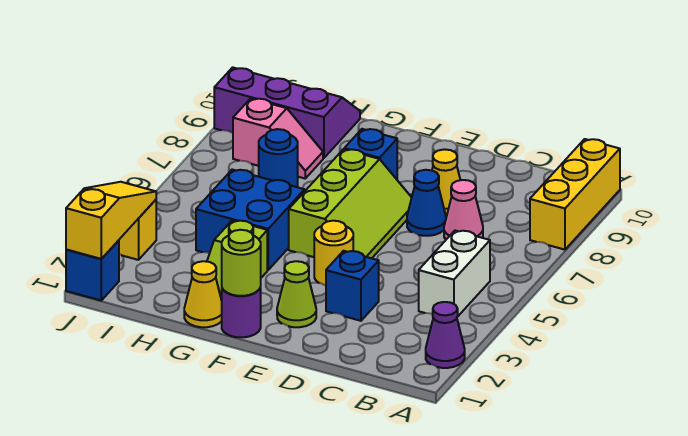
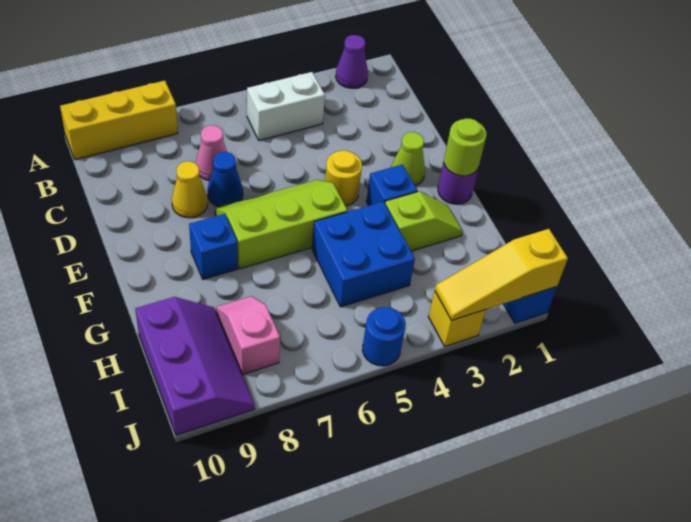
blue brick D3 level 1 -> blue brick F3 level 1
yellow cone G1 level 1 -> none
blue round brick H7 level 1 -> blue round brick J5 level 1
purple slope H9:J10 level 1 top 9 -> purple slope H9:J10 level 1 top 10

